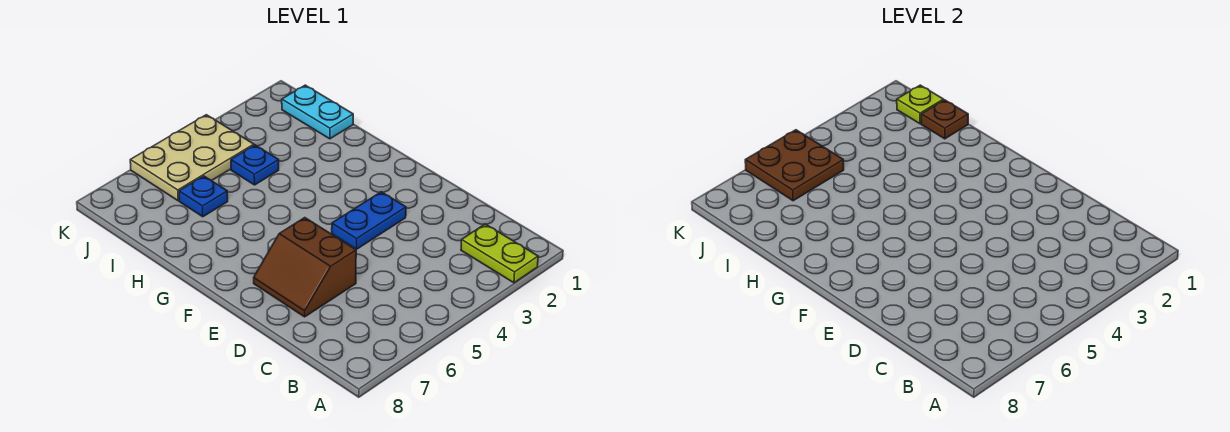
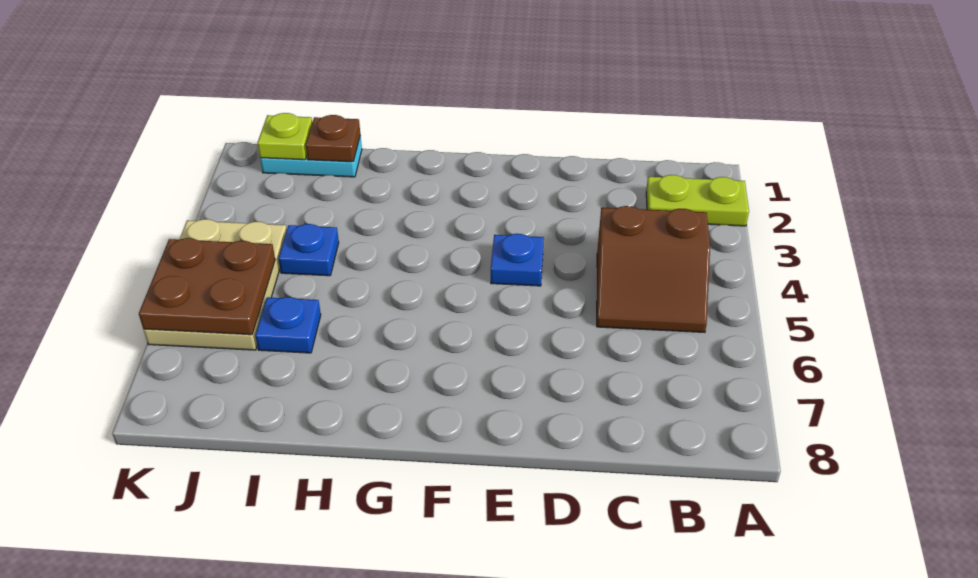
brown slope D6:E7 level 1 top 6 -> brown slope B4:C5 level 1 top 4
blue plate E3:E4 level 1 -> blue plate E4 level 1

